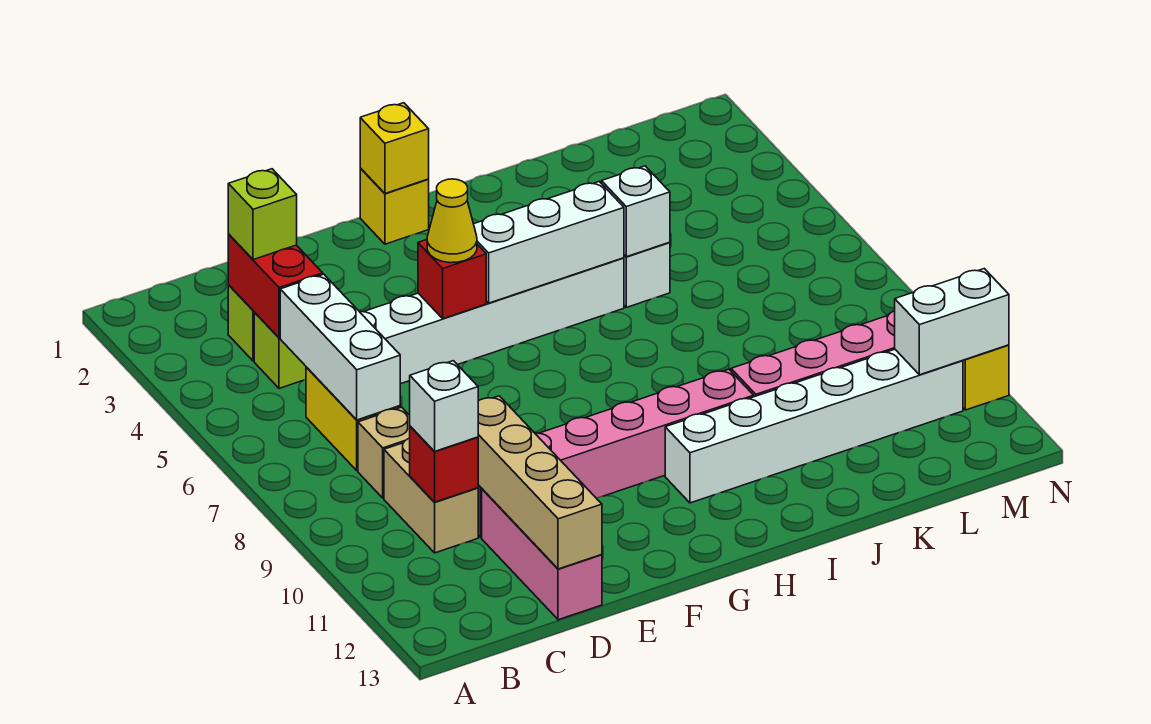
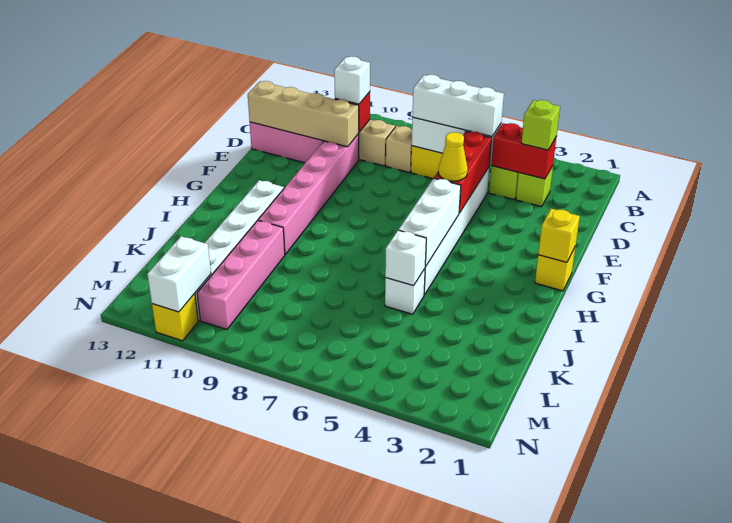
none -> white brick C5:C7 level 3
red brick F5 level 2 -> red brick D5:F5 level 2

